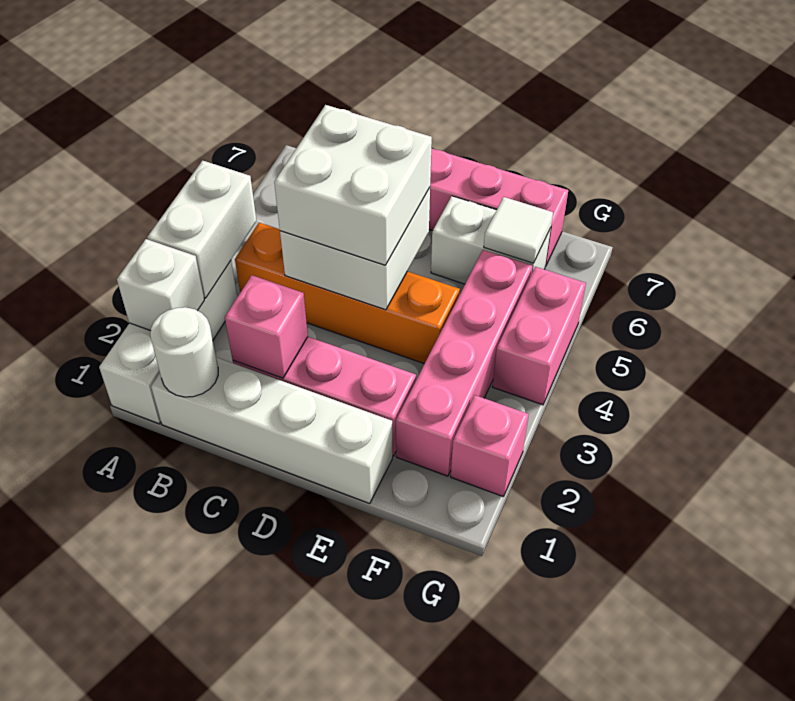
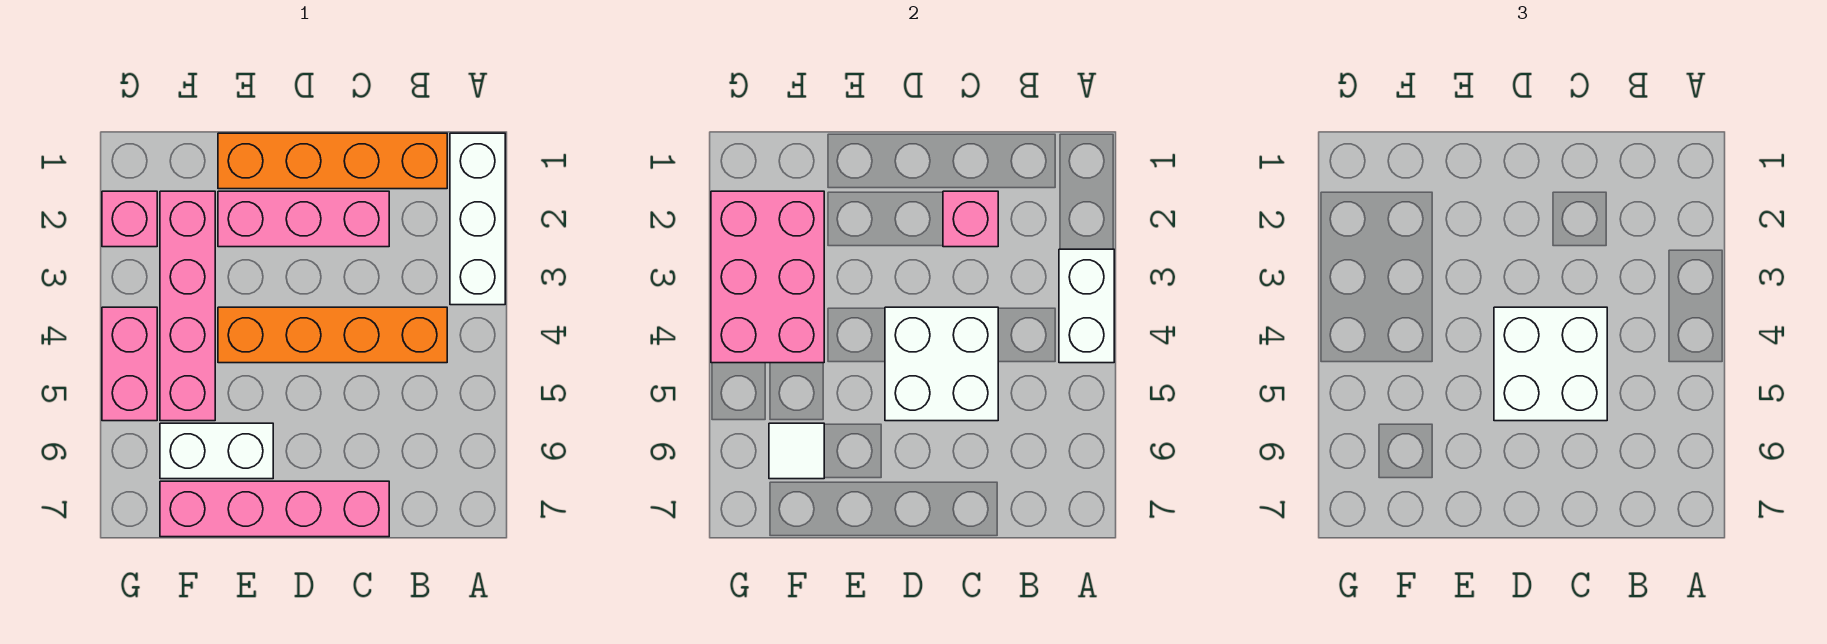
white brick A2 level 2 -> none
white brick B1:E1 level 1 -> orange brick B1:E1 level 1
white round brick B1 level 2 -> none
none -> pink brick F2:G4 level 2

